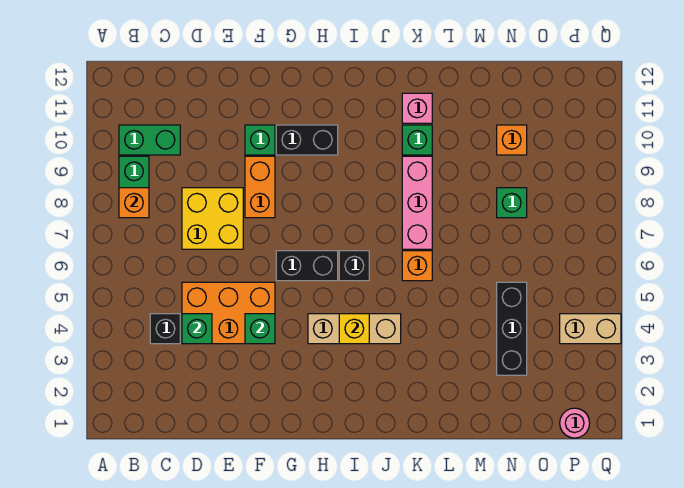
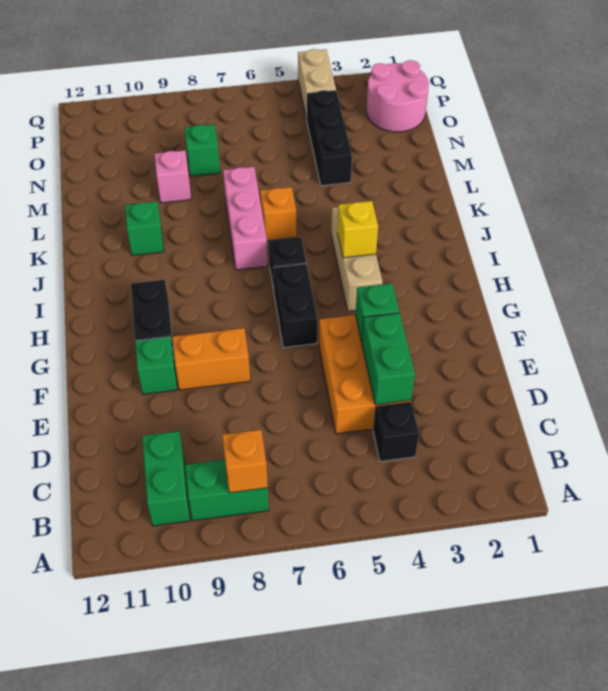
green brick D4 level 2 -> green brick D4:E4 level 2
yellow brick D7:E8 level 1 -> none
pink brick K7:K9 level 1 -> pink brick J7:L7 level 1
pink brick K11 level 1 -> pink brick M9 level 1
black brick N3:N5 level 1 -> black brick M4:O4 level 1
orange brick N10 level 1 -> none
pink round brick P1 level 1 -> pink round brick O1:P2 level 1

